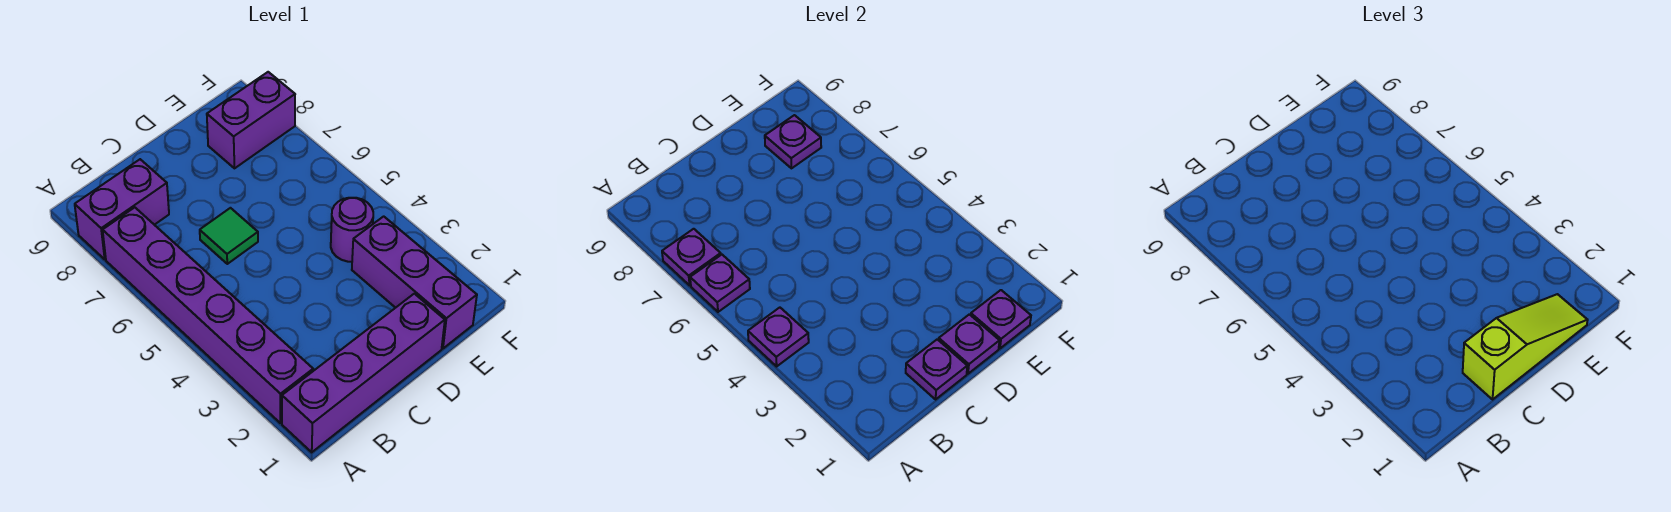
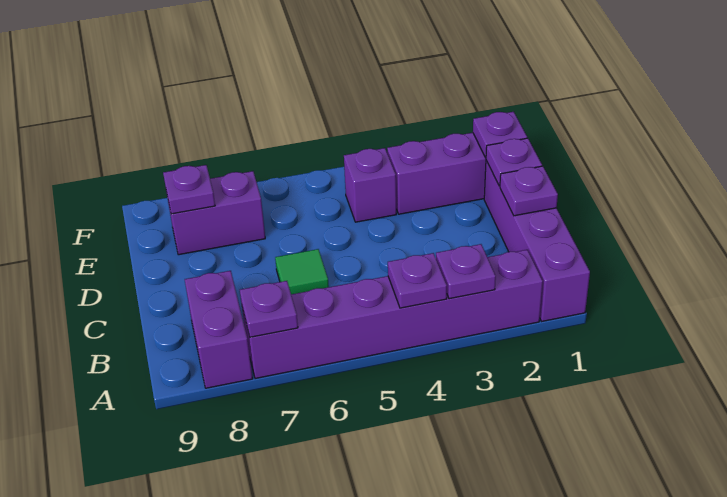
purple plate A6 level 2 -> purple plate A3 level 2
lime slope C1:E1 level 3 top C -> none
purple round brick E4 level 1 -> purple brick E4 level 1
purple brick E8:F8 level 1 -> purple brick E7:E8 level 1

